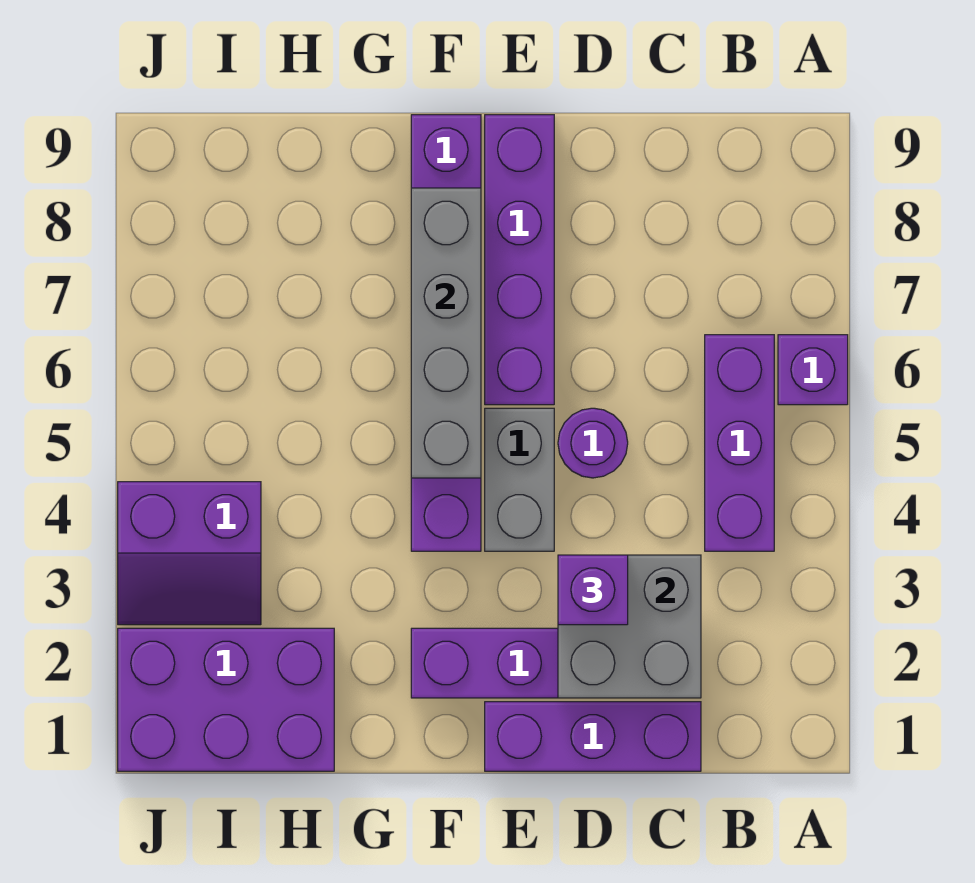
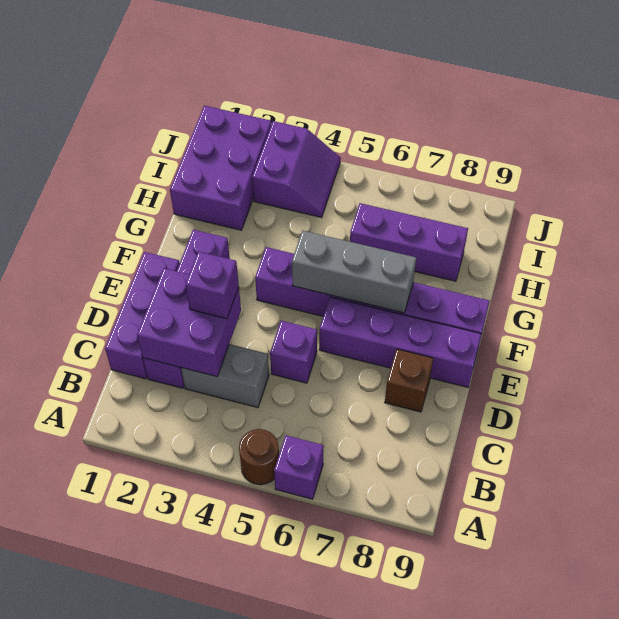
none -> brown round brick A5 level 1
purple brick B4:B6 level 1 -> purple brick H6:H8 level 1
grey brick C2:D3 level 2 -> purple brick C2:D3 level 2
purple round brick D5 level 1 -> purple brick D5 level 1
none -> brown brick D8 level 1
grey brick E4:E5 level 1 -> grey brick C3:C4 level 1
grey brick F5:F8 level 2 -> grey brick F5:F7 level 2
purple slope I3:J4 level 1 top 4 -> purple slope I3:J4 level 1 top 3

